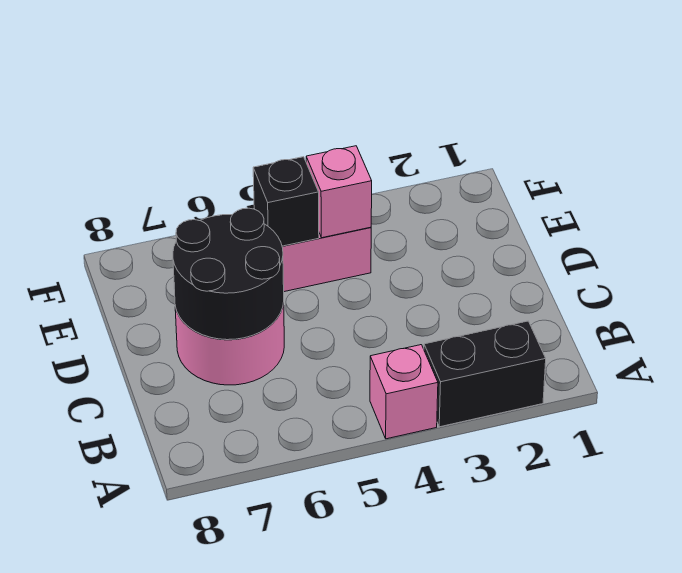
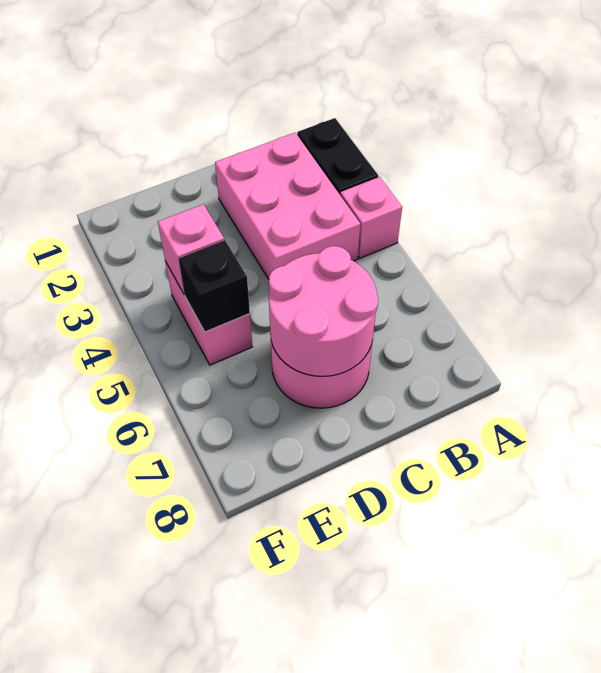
none -> pink brick B2:C4 level 1
black round brick C6:D7 level 2 -> pink round brick C6:D7 level 2

